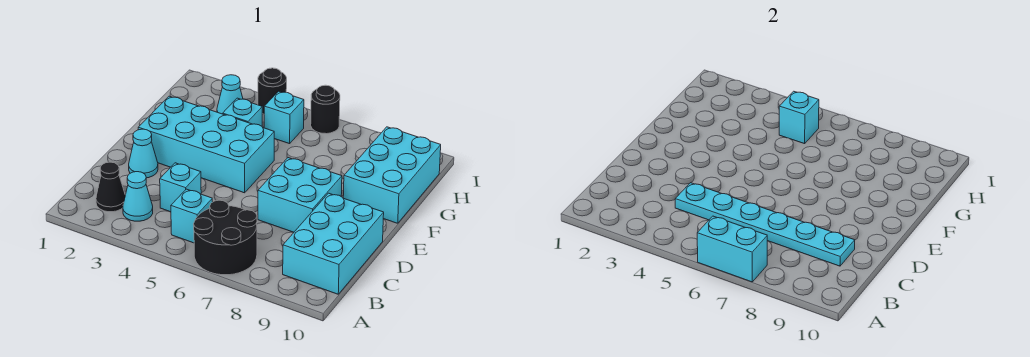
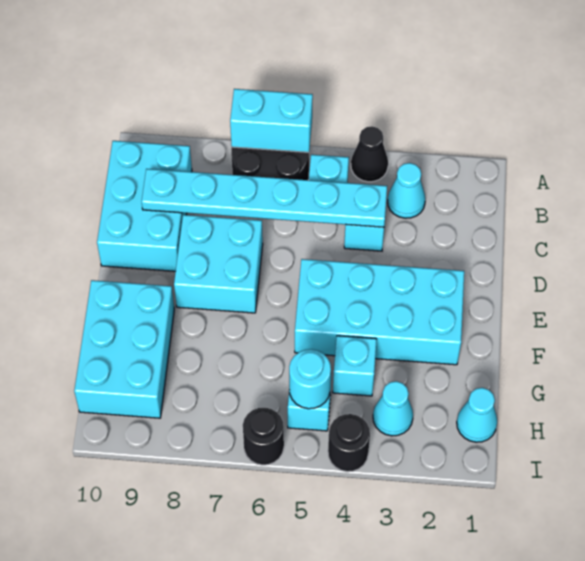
black cone B2 level 1 -> black cone A4 level 1
cyan cone D2 level 1 -> cyan cone H1 level 1
cyan brick H5 level 2 -> cyan round brick H5 level 2

